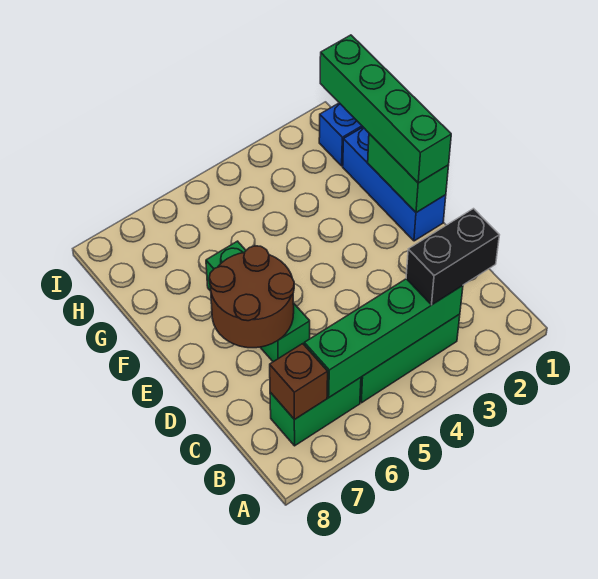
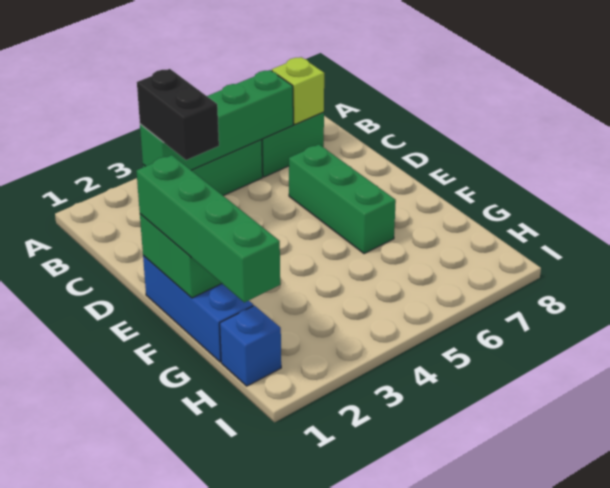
black brick B2:B3 level 3 -> black brick B3:C3 level 3
brown brick B7 level 2 -> lime brick B7 level 2
brown round brick D6:E7 level 2 -> none

